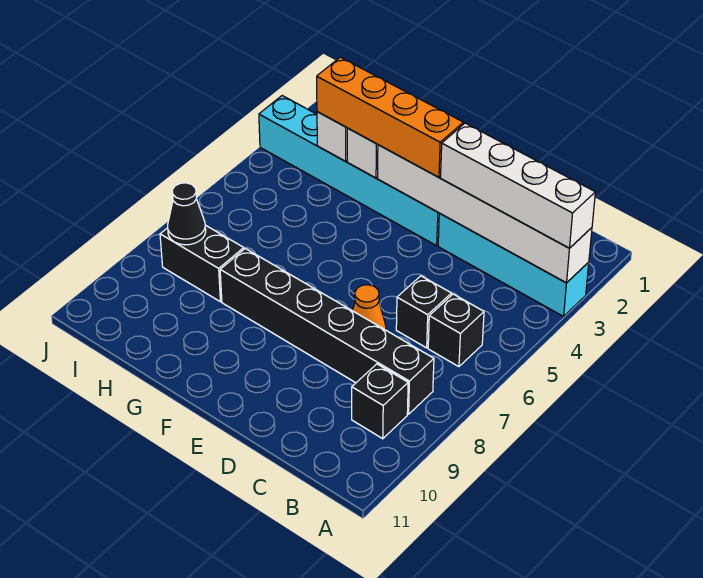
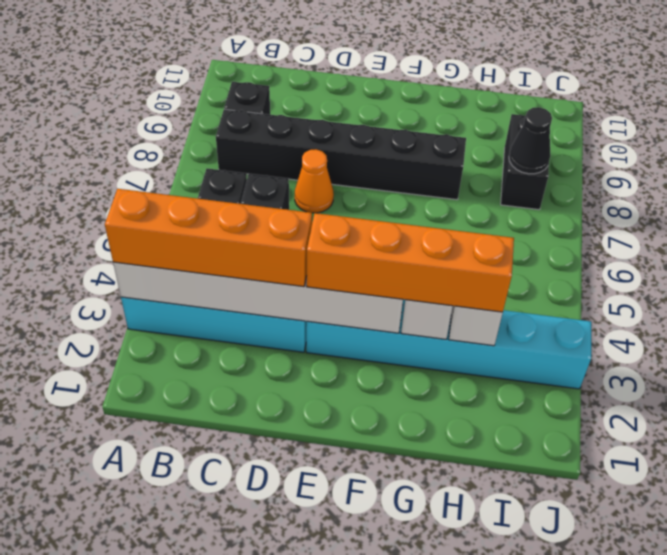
white brick A3:D3 level 3 -> orange brick A3:D3 level 3
black brick H8:I8 level 1 -> black brick I8:I9 level 1

